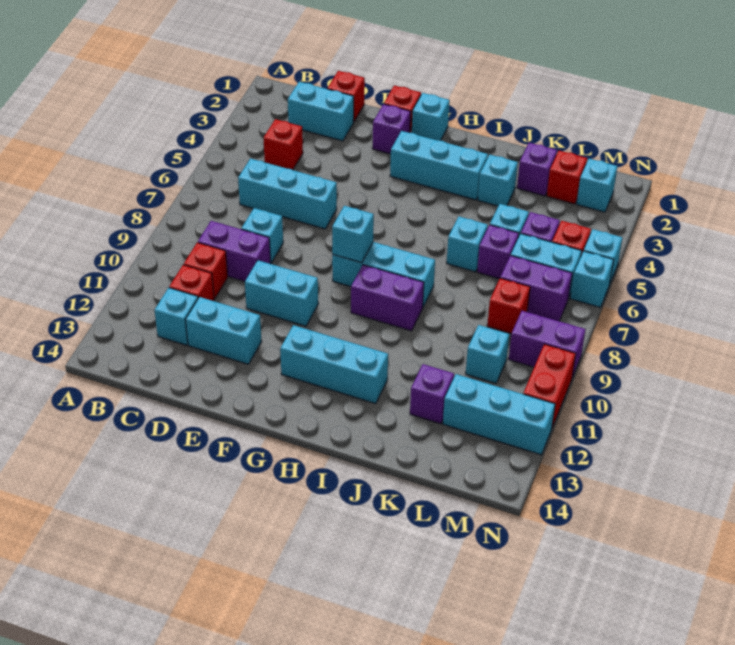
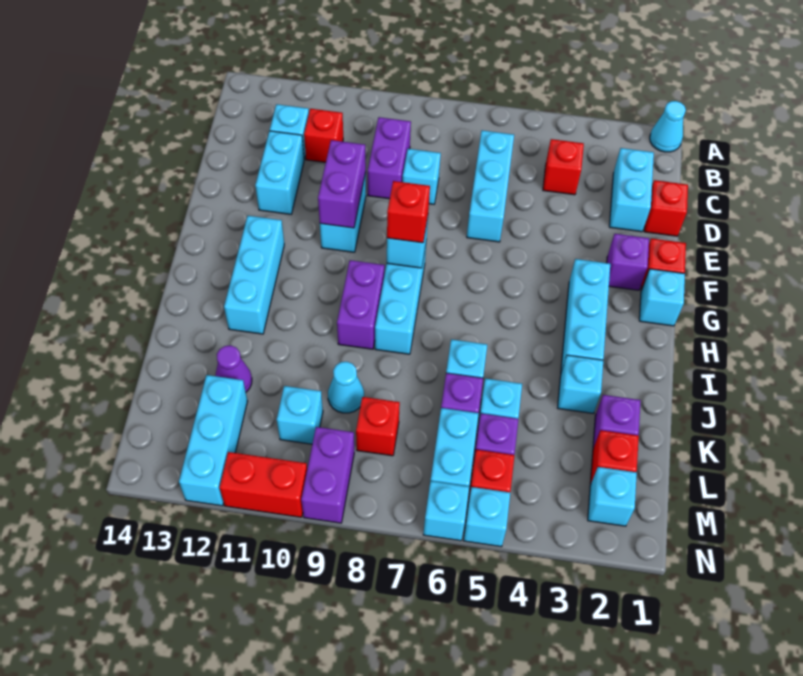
none -> cyan cone A1 level 1
red brick C10 level 1 -> red brick G8 level 3
none -> cyan cone K9 level 1
purple brick K12 level 1 -> purple cone K12 level 1
purple brick L7:M7 level 1 -> purple brick E10:F10 level 2

